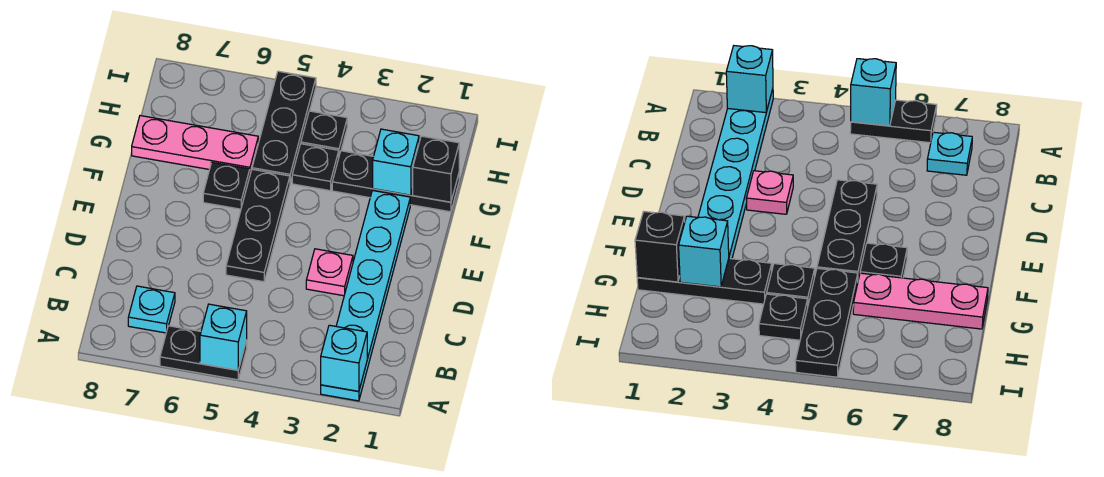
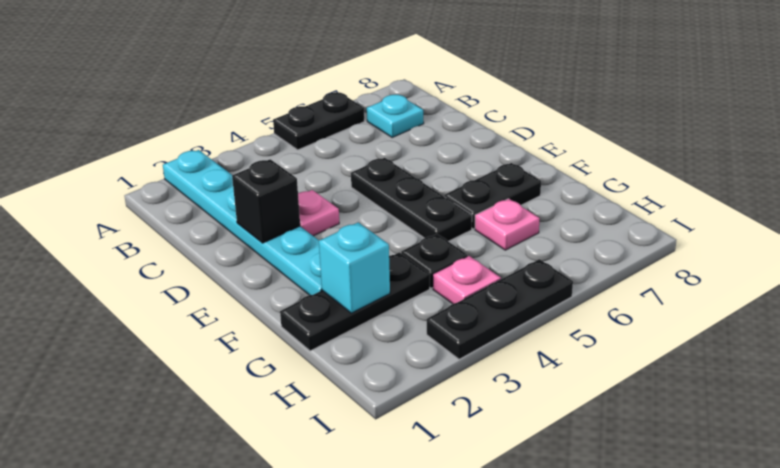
cyan brick A2 level 2 -> none
cyan brick A5 level 2 -> none
black plate F6 level 1 -> black plate F6:F7 level 1
black brick G1 level 2 -> black brick D2 level 2
black plate G5:I5 level 1 -> black plate I3:I5 level 1
pink plate G6:G8 level 1 -> pink plate G6 level 1
black plate H4 level 1 -> pink plate H4 level 1

